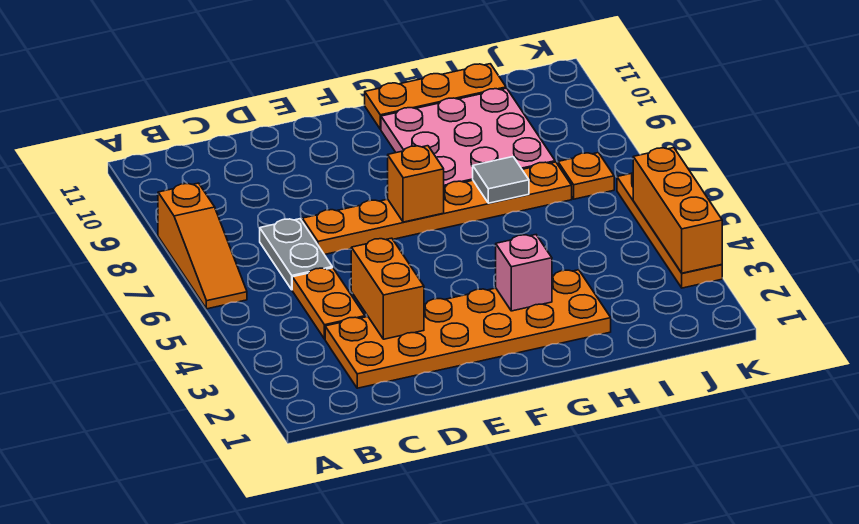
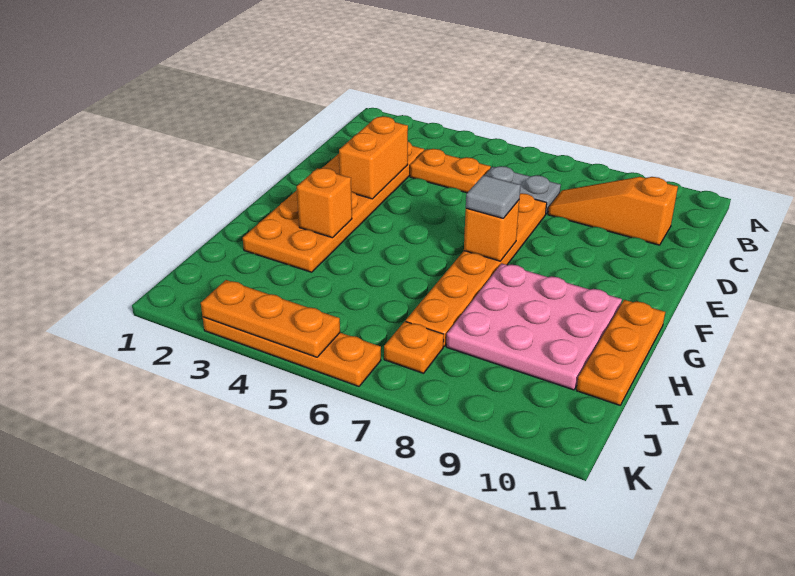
orange slope A6:A8 level 1 top 8 -> orange slope C8:C10 level 1 top 10
orange brick D3:D4 level 2 -> orange brick D3:E3 level 2
pink brick G3 level 2 -> orange brick G3 level 2
grey tile H7 level 2 -> grey tile F7 level 3
orange brick K3:K5 level 2 -> orange plate K3:K5 level 2

